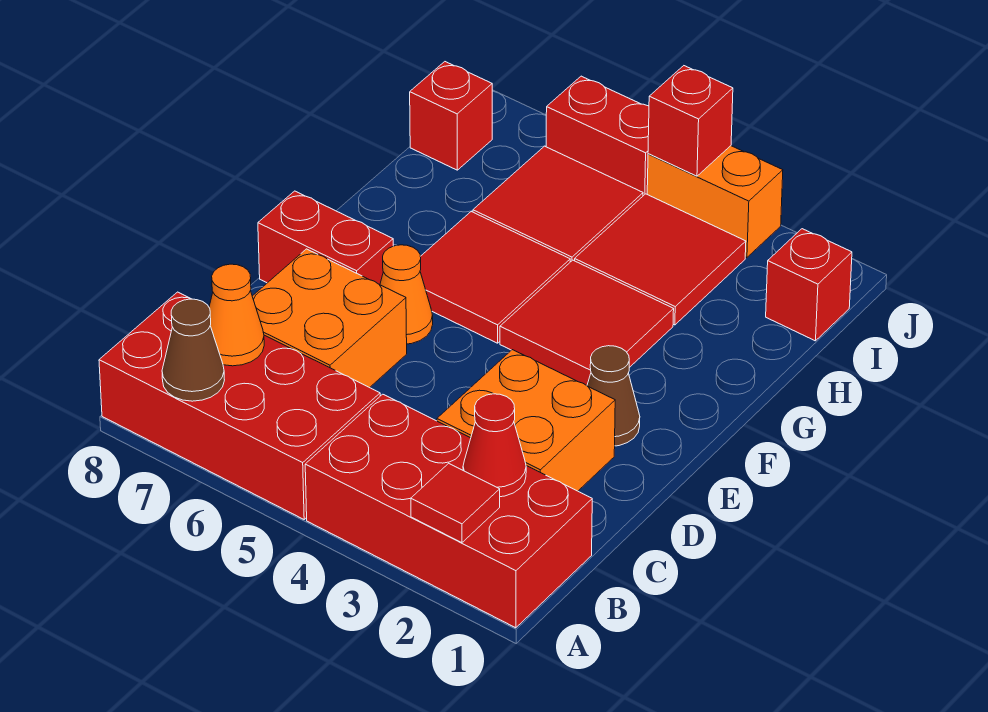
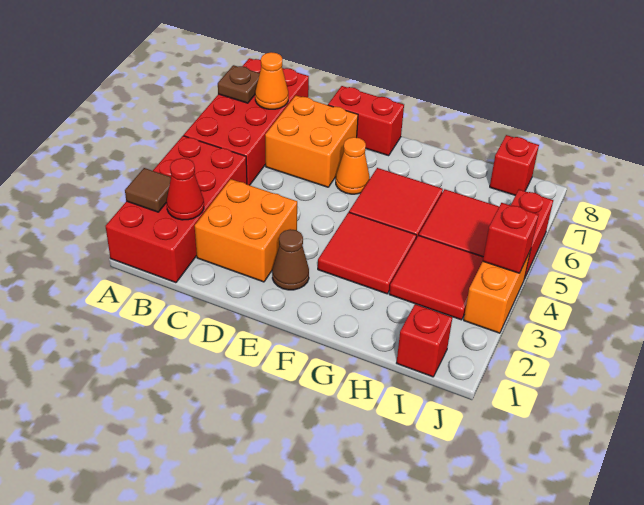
red tile A2 level 2 -> brown tile A2 level 2
brown cone A7 level 2 -> brown plate A7 level 2
red brick E7:E8 level 1 -> red brick D8:E8 level 1

